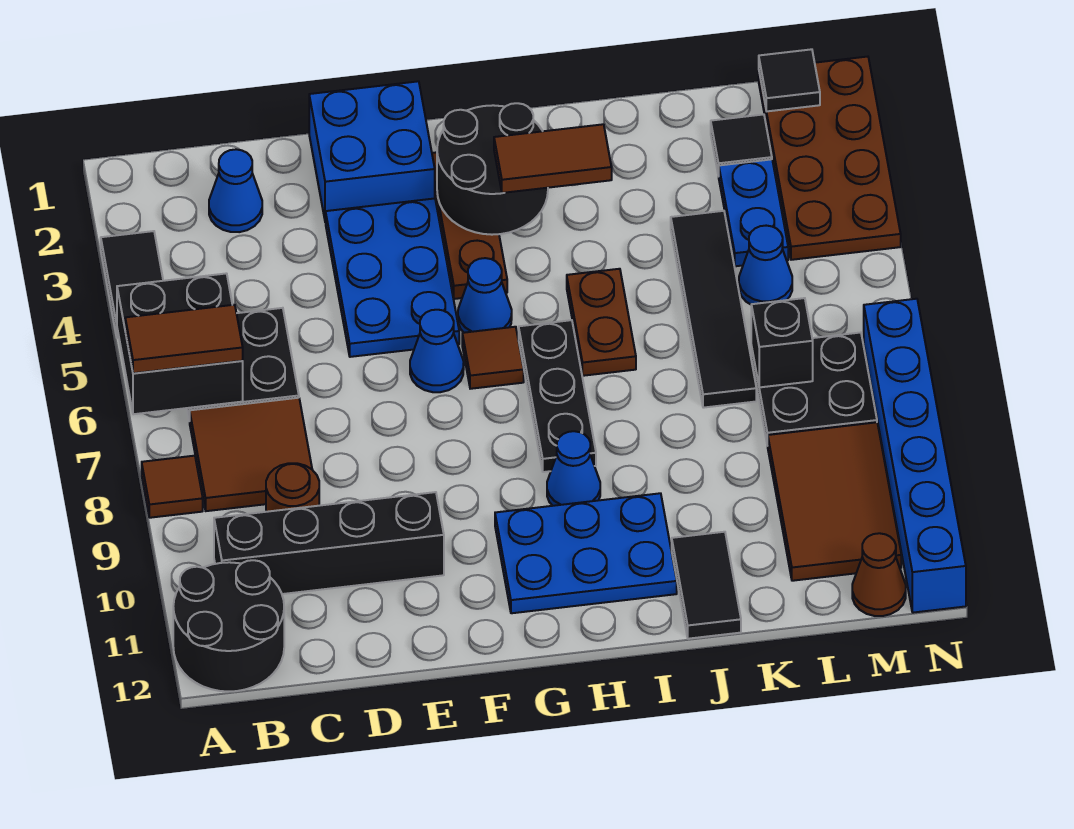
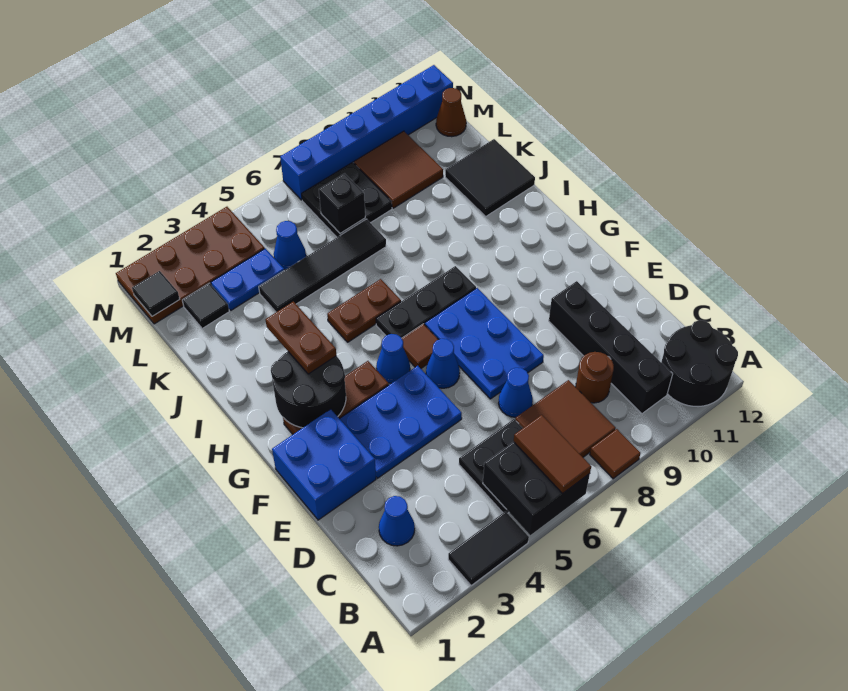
blue plate G10:I11 level 1 -> blue plate E7:G8 level 1
brown tile H3:I3 level 3 -> brown plate H3:I3 level 3
blue cone H9 level 1 -> blue cone D7 level 1
black tile J11:J12 level 1 -> black tile J11:K12 level 1
brown tile L9:M11 level 1 -> brown tile L9:M10 level 1

